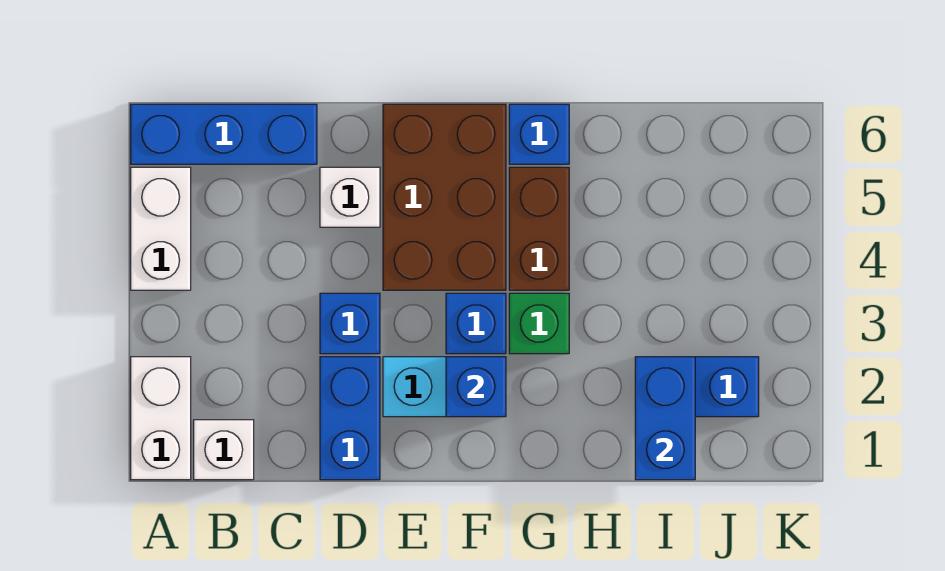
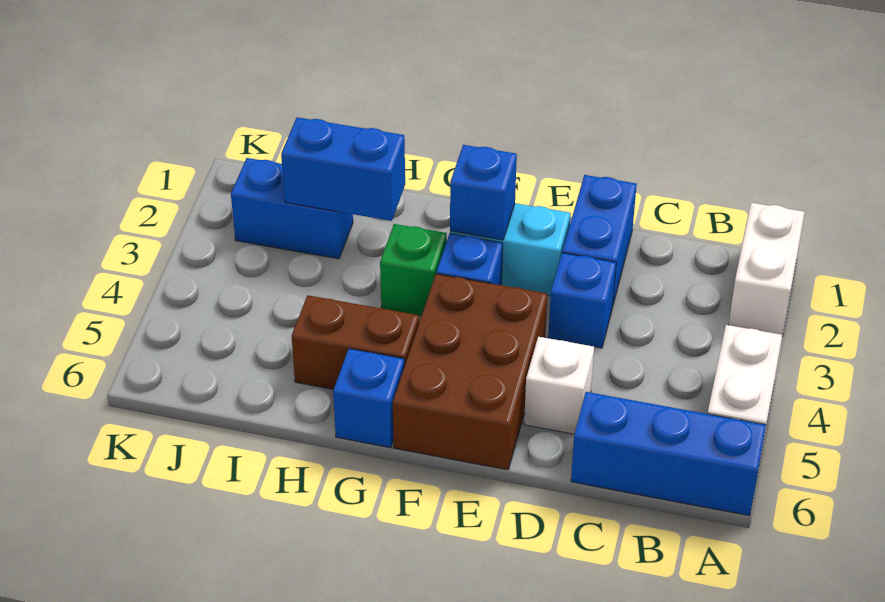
white brick B1 level 1 -> none
brown brick G4:G5 level 1 -> brown brick G5:H5 level 1
blue brick I1:I2 level 2 -> blue brick H2:I2 level 2

